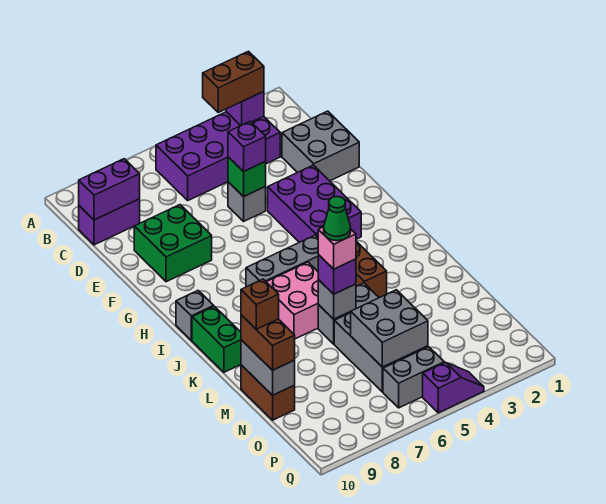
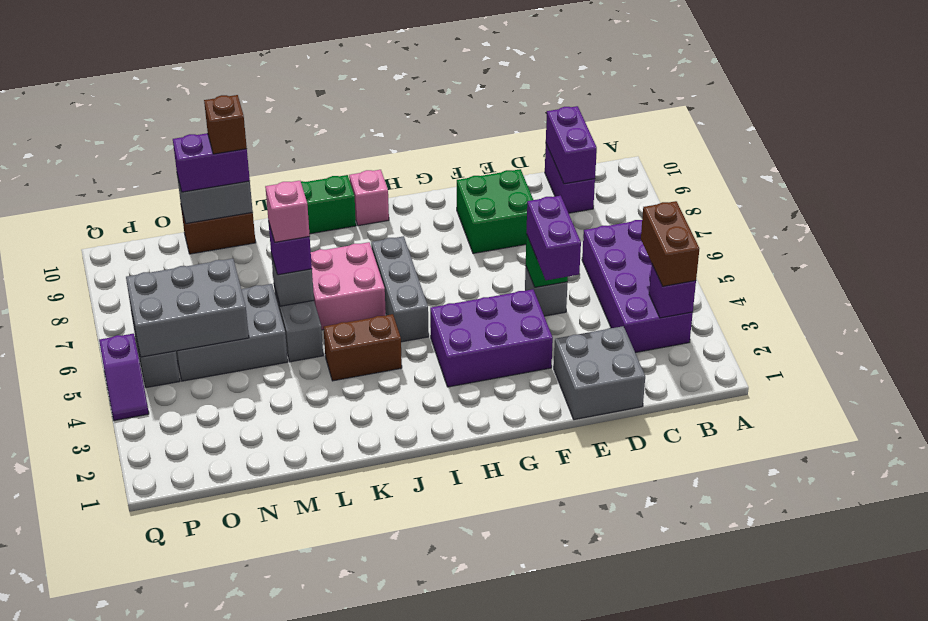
purple brick E5 level 3 -> purple brick E4:E5 level 3
grey brick I10 level 1 -> pink brick I10 level 1
green cone L6 level 5 -> none
brown brick M10:N10 level 3 -> purple brick M10:N10 level 3
grey brick N5:O6 level 2 -> grey brick N5:P6 level 2

